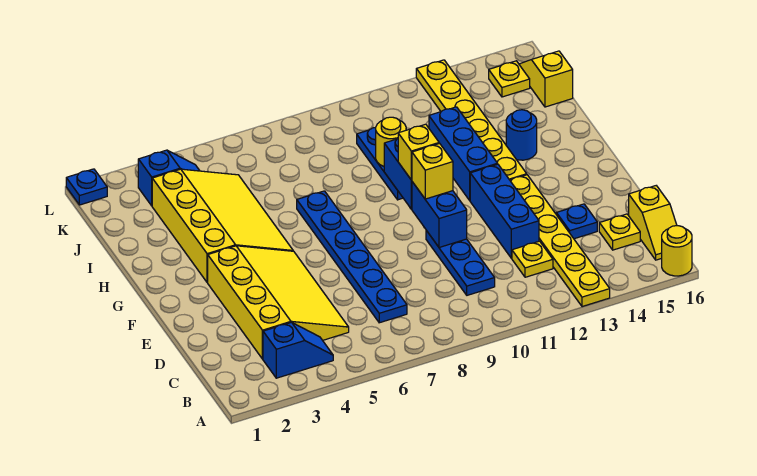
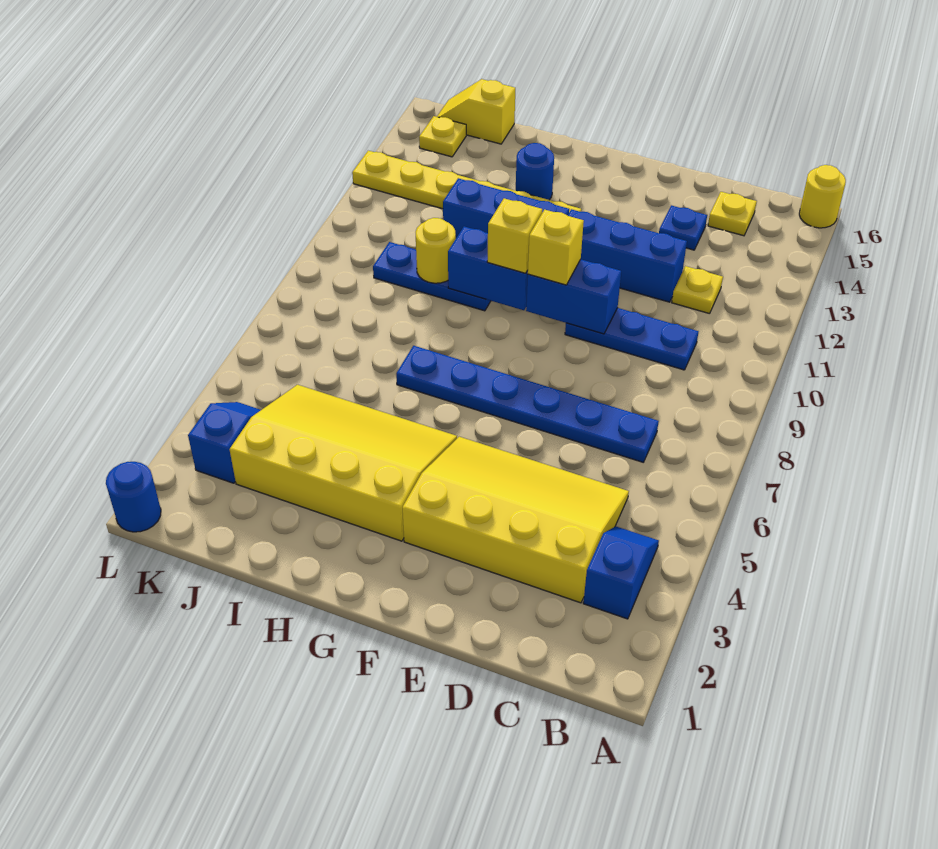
yellow plate A13:F13 level 1 -> none
yellow slope B16:C16 level 1 top C -> none
blue plate L1 level 1 -> blue round brick L1 level 1

